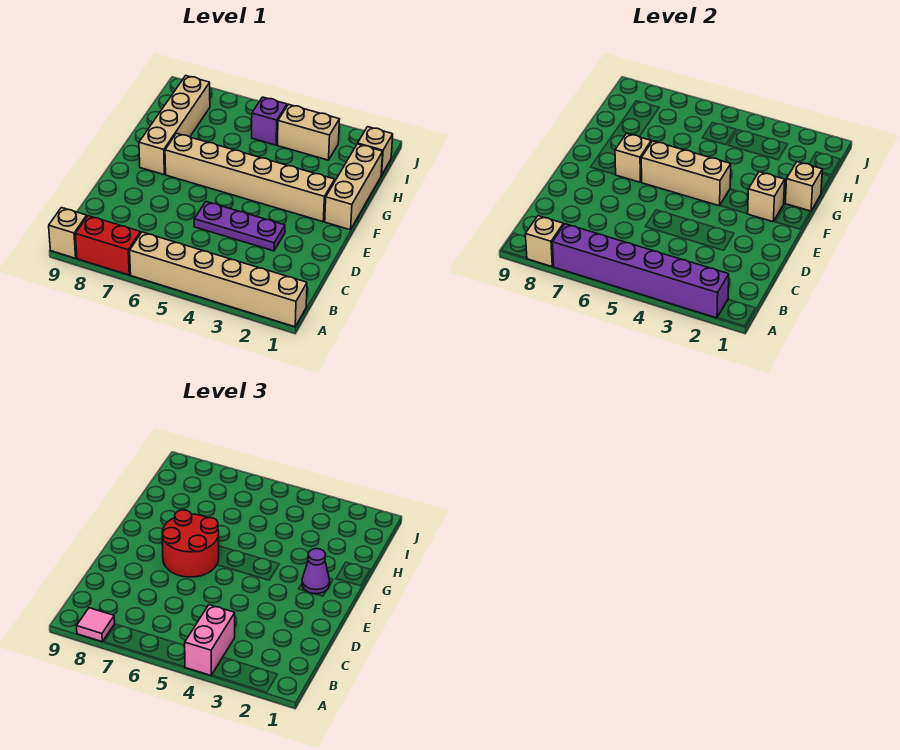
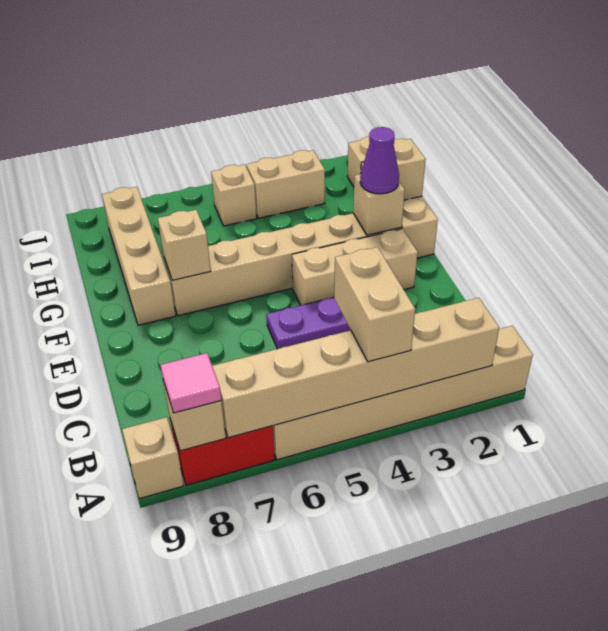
purple brick A2:A7 level 2 -> tan brick A2:A7 level 2
pink brick A4:B4 level 3 -> tan brick A4:B4 level 3
red round brick E6:F7 level 3 -> none
tan brick F4:F6 level 2 -> tan brick E2:E4 level 1
purple brick I5 level 1 -> tan brick I5 level 1

